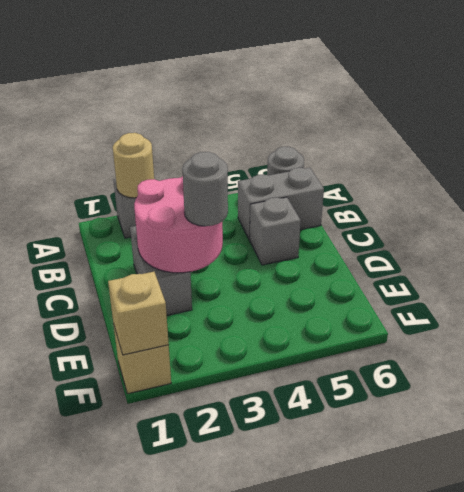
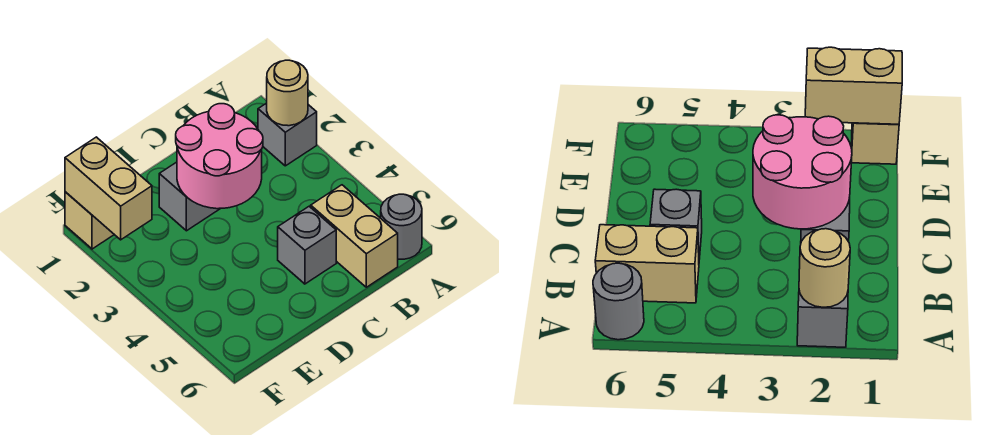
grey brick B5:B6 level 1 -> tan brick B5:B6 level 1
grey round brick D3 level 3 -> none
tan brick F1 level 2 -> tan brick F1:F2 level 2

